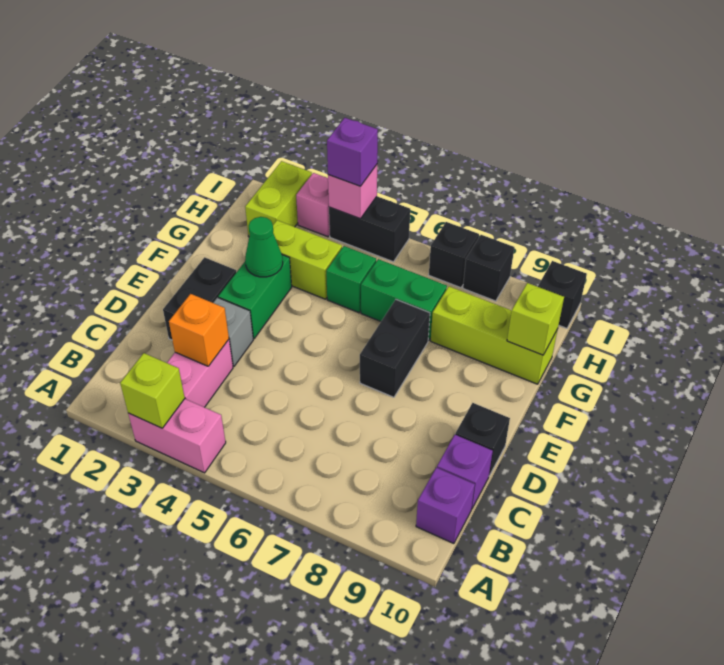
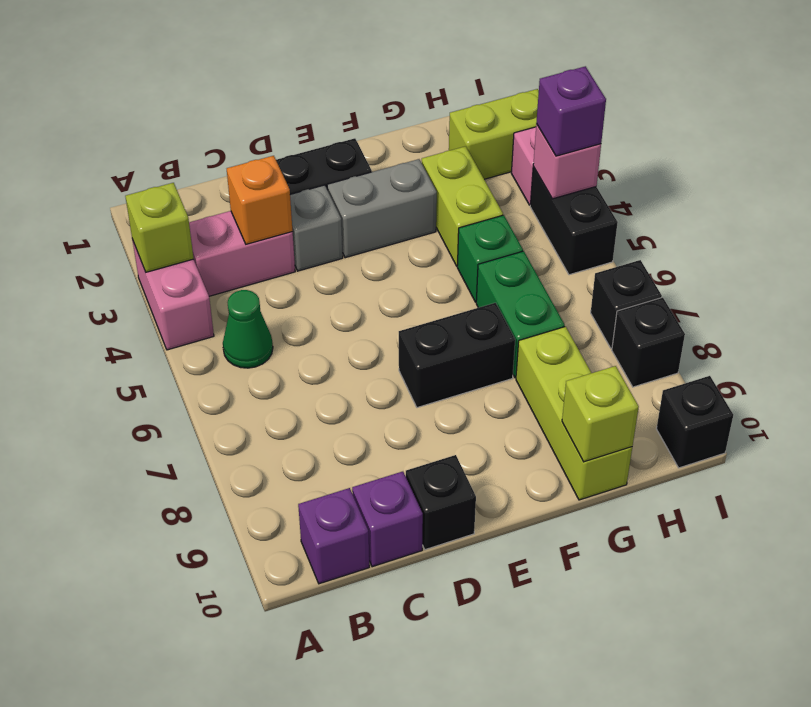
green brick E3:F3 level 1 -> grey brick E3:F3 level 1
green cone F3 level 2 -> green cone B5 level 1

